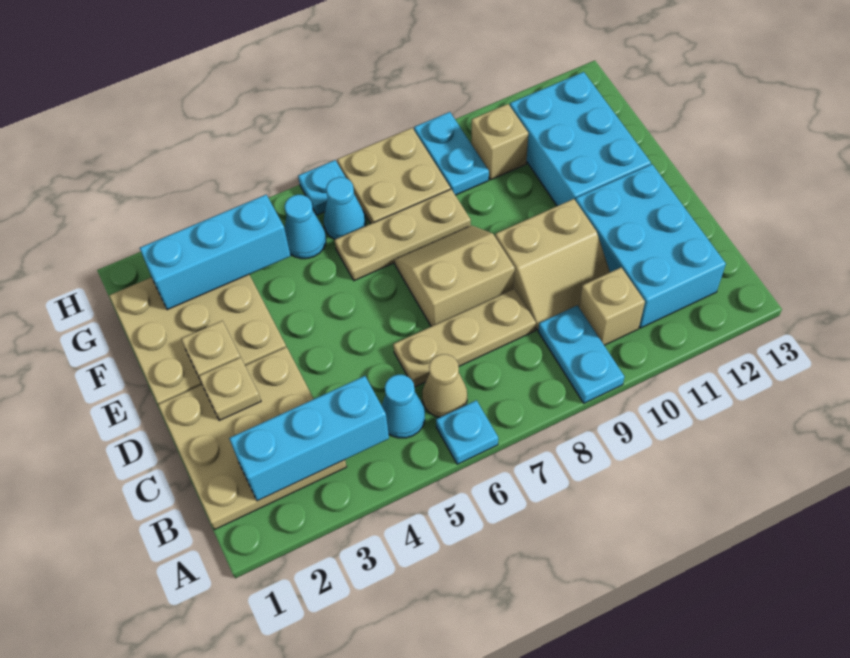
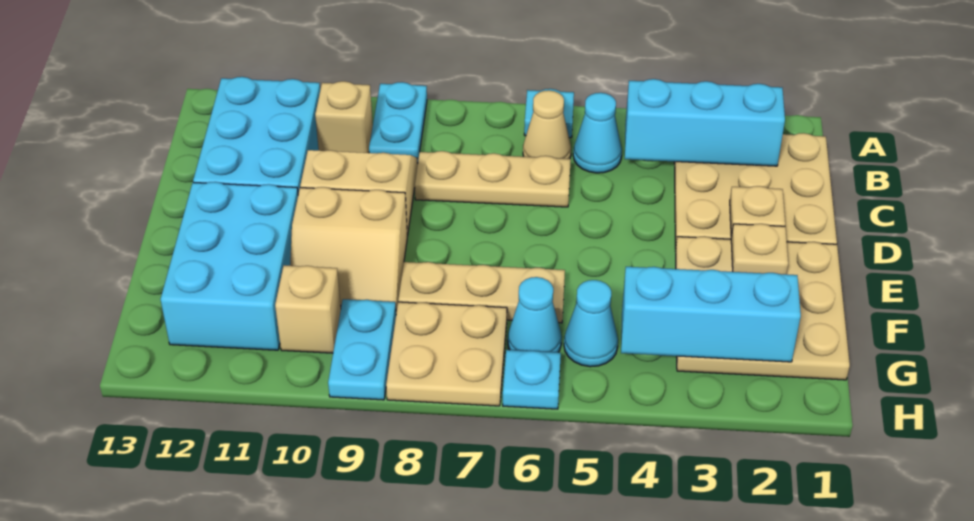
tan slope D7:E8 level 1 top D -> tan slope E9:F10 level 1 top E

